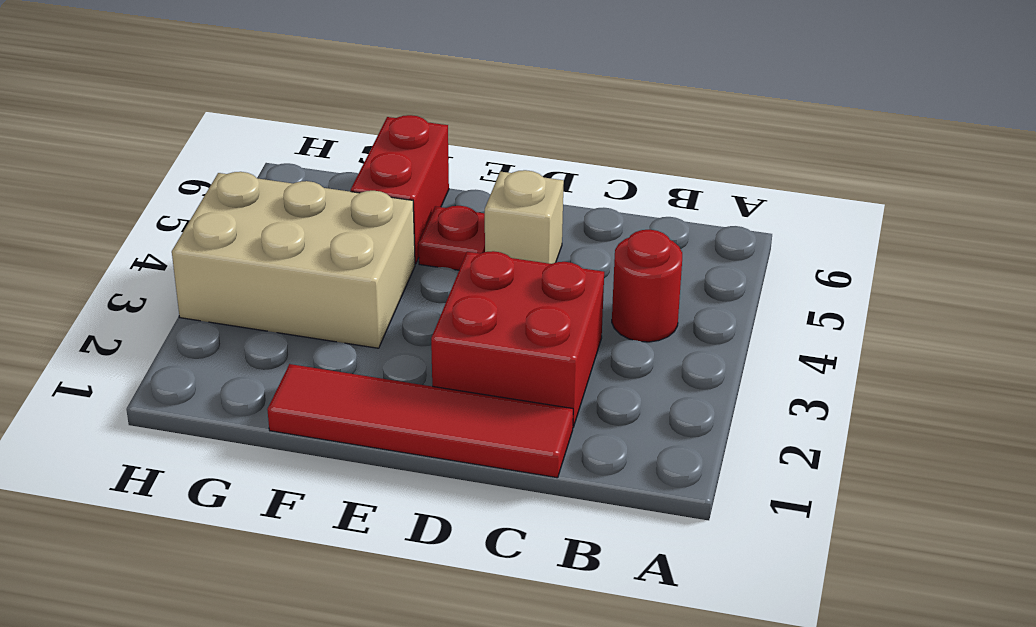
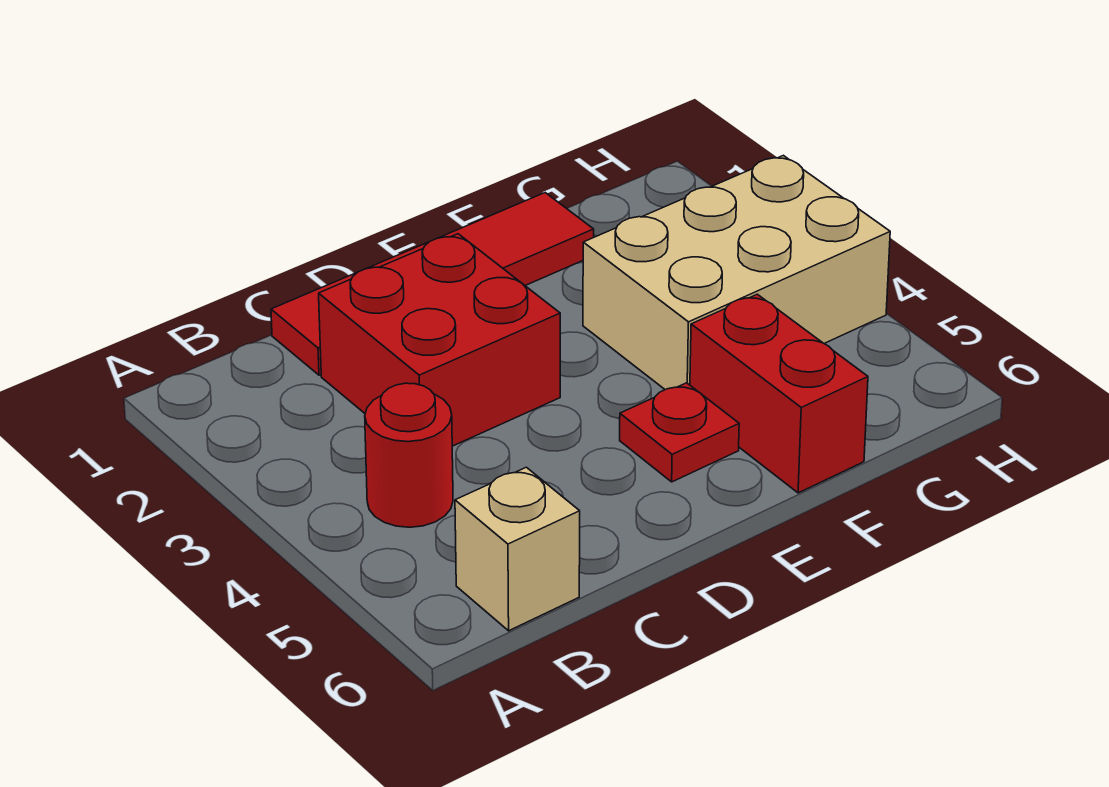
tan brick D5 level 1 -> tan brick B6 level 1

